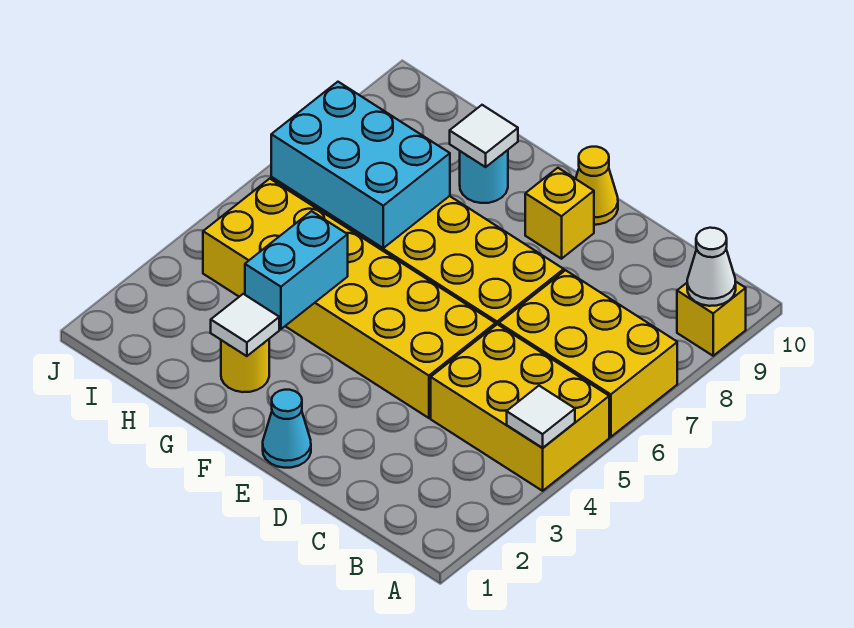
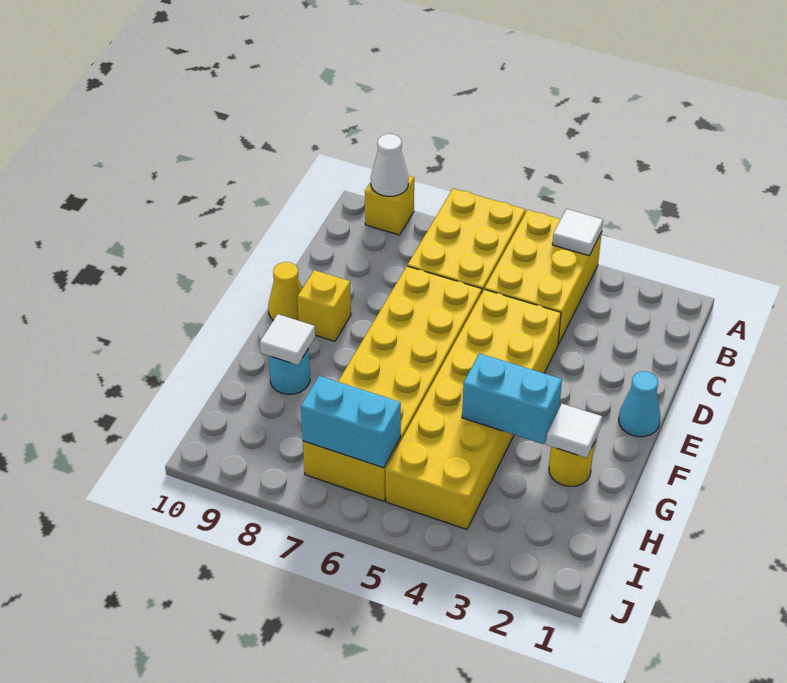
cyan brick G6:I7 level 2 -> cyan brick I6:I7 level 2

